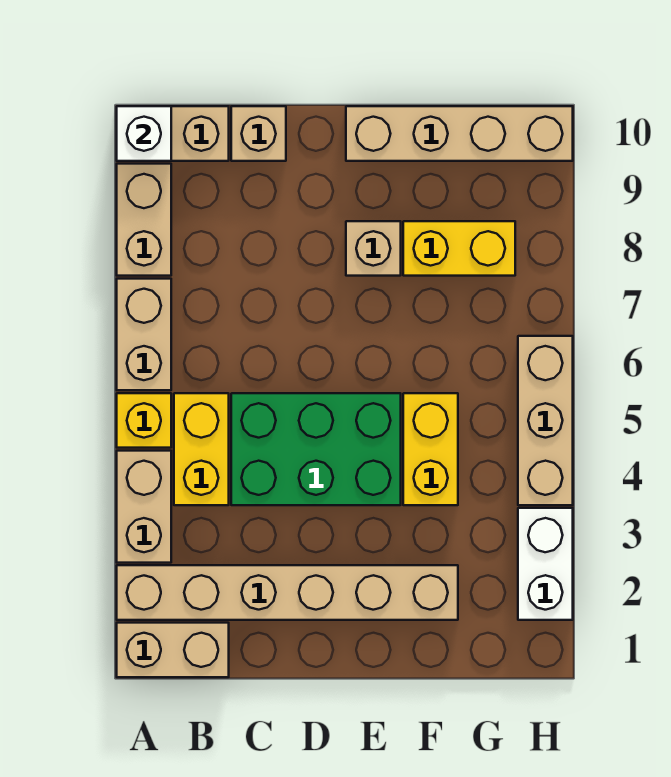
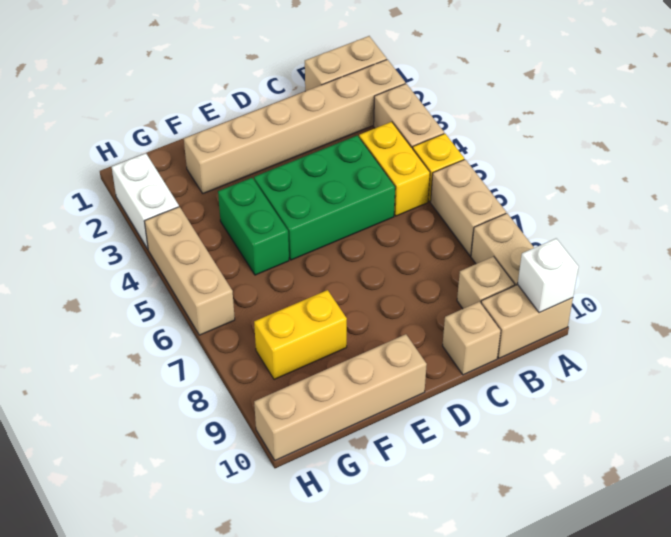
tan brick E8 level 1 -> tan brick B9 level 1
yellow brick F4:F5 level 1 -> green brick F4:F5 level 1

